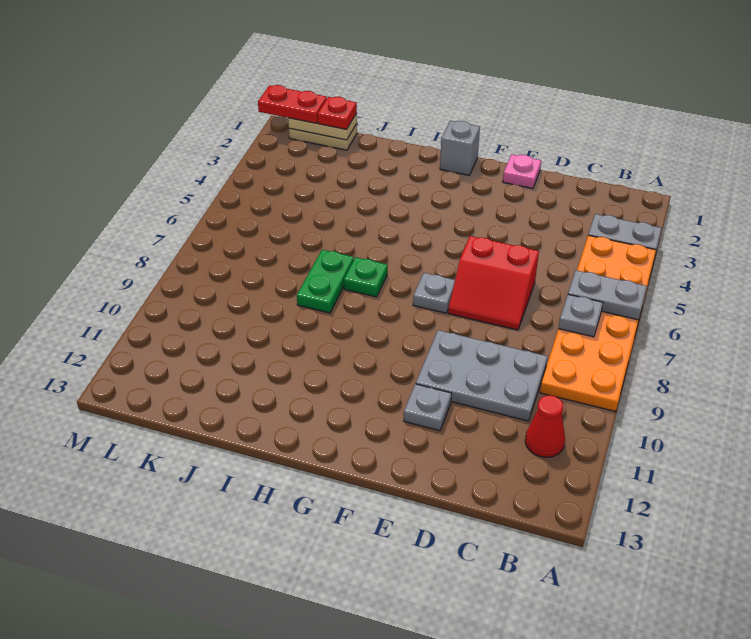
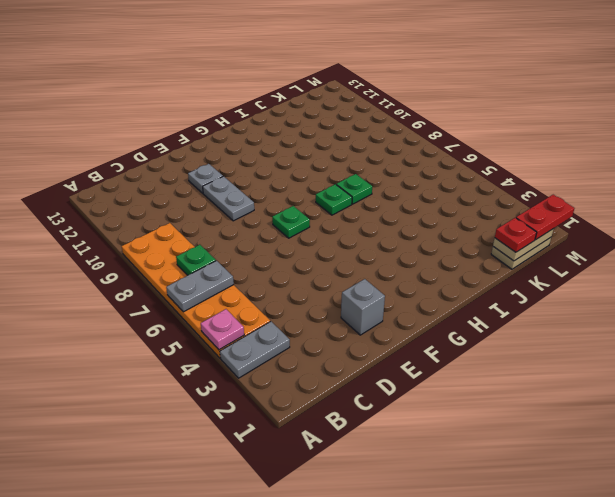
grey plate B7 level 2 -> green plate B7 level 2
red cone B11 level 1 -> none
grey plate C9:E10 level 1 -> grey plate E9:E10 level 1
red slope D6:E7 level 1 top 6 -> none
pink plate E1 level 1 -> pink plate A4 level 2
grey plate F7 level 1 -> green plate F7 level 1
grey brick G1 level 1 -> grey brick E2 level 1
green plate I7:I8 level 1 -> green plate I7 level 1

